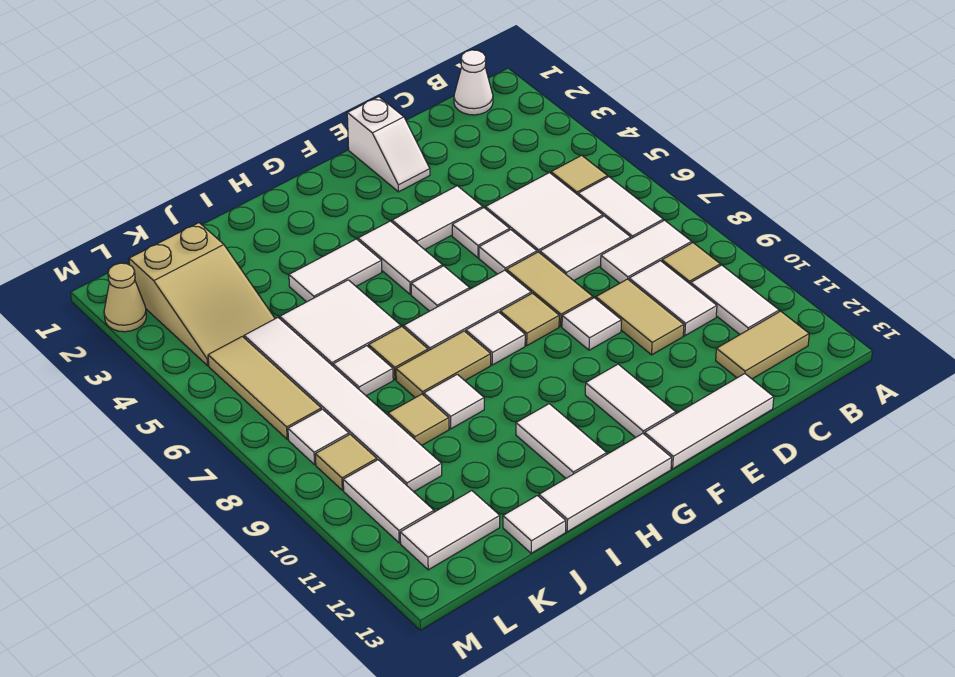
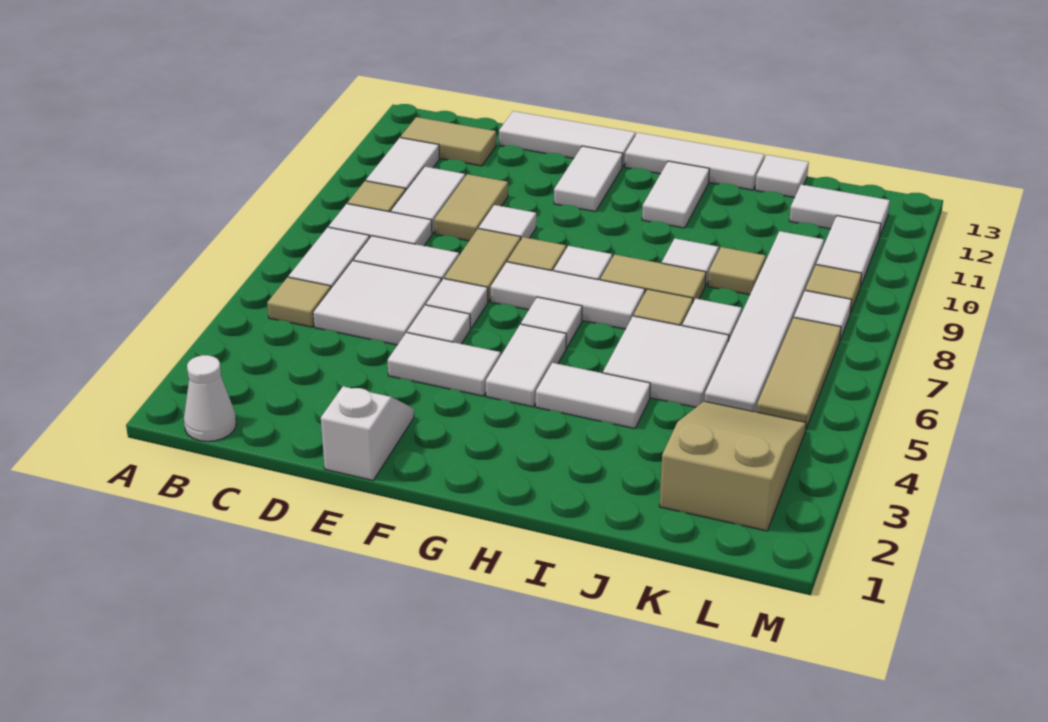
tan cone M2 level 1 -> none

